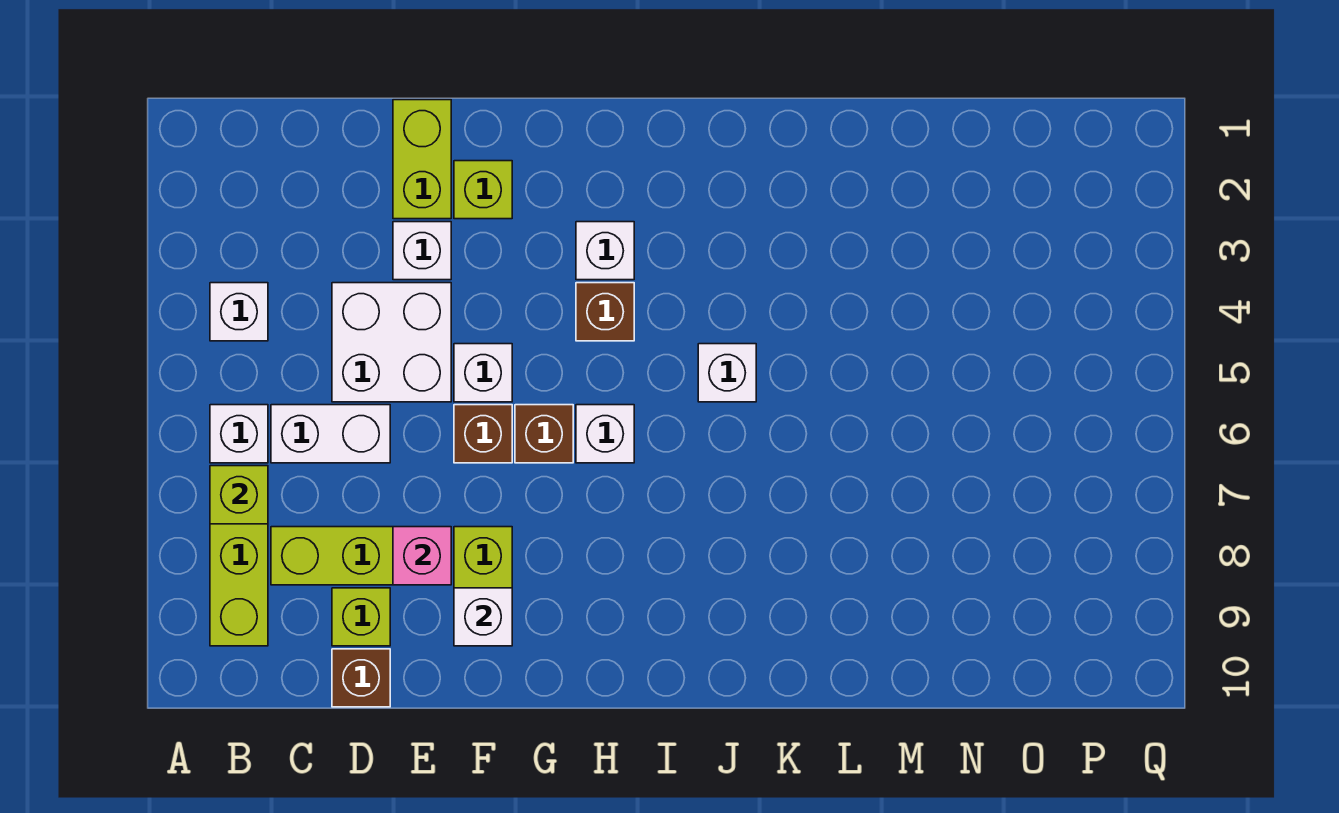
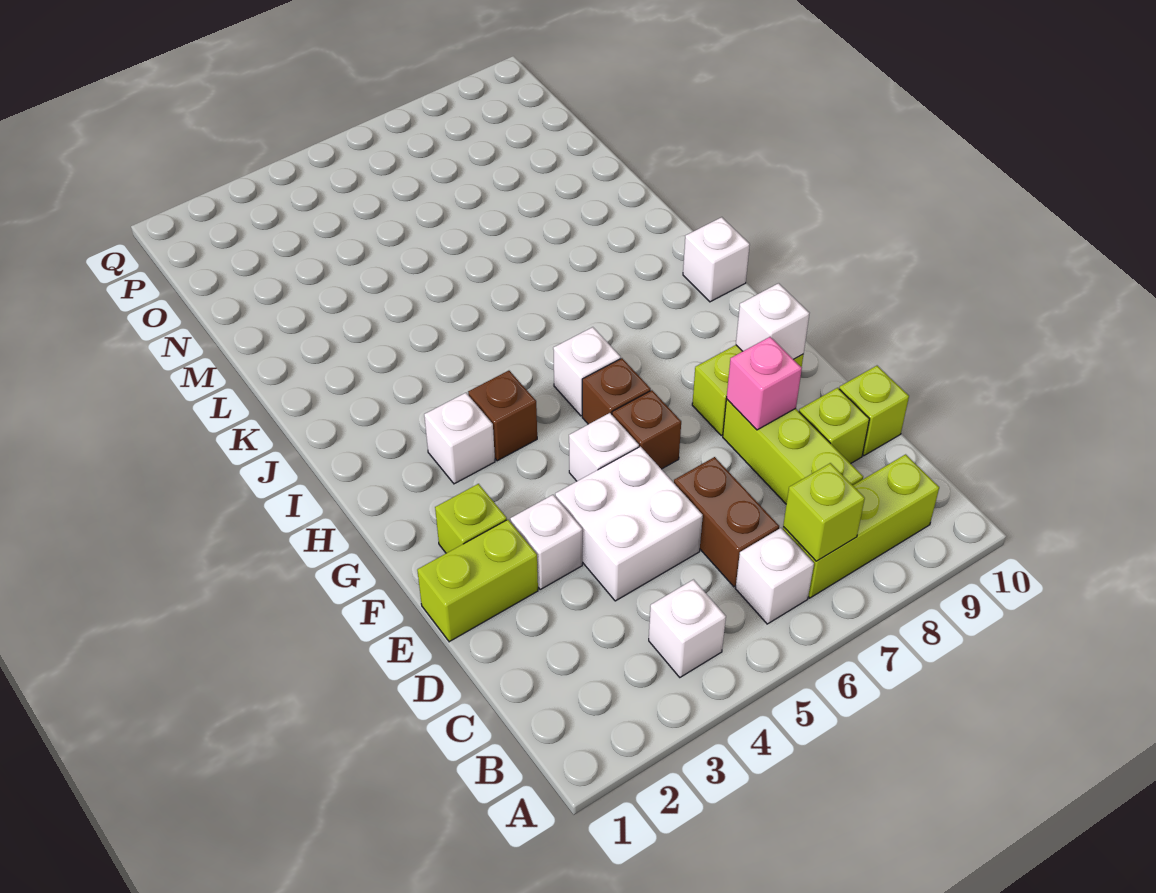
white brick C6:D6 level 1 -> brown brick C6:D6 level 1
brown brick D10 level 1 -> lime brick D10 level 1
white brick J5 level 1 -> white brick I10 level 1

